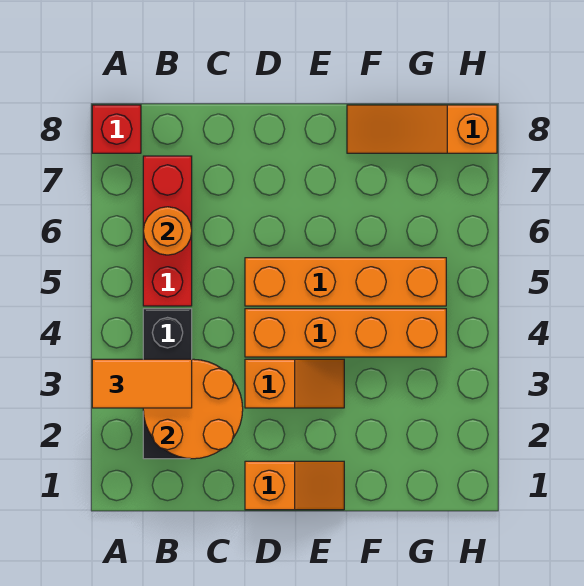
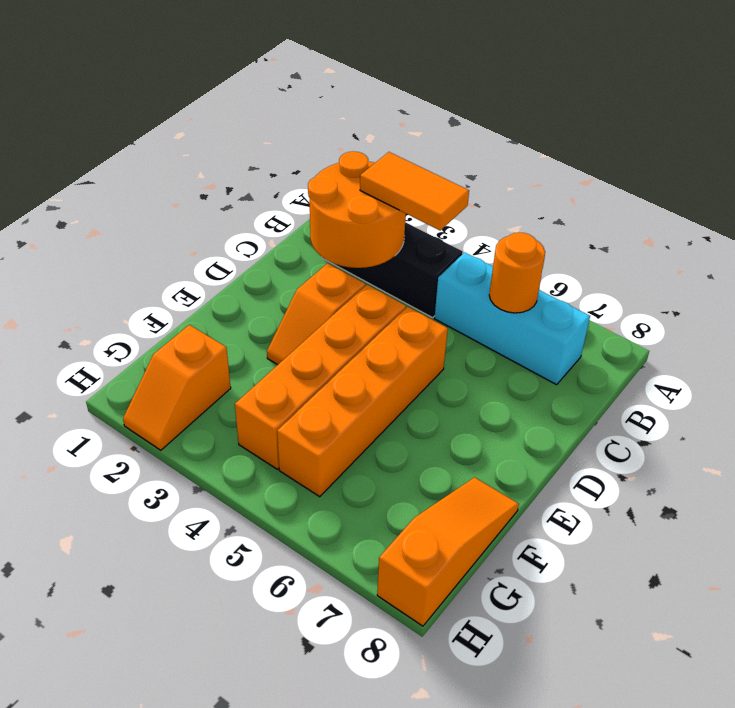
orange tile A3:B3 level 3 -> orange tile B3:B4 level 3
red brick A8 level 1 -> none
red brick B5:B7 level 1 -> cyan brick B5:B7 level 1
orange slope D1:E1 level 1 top D -> orange slope G2:H2 level 1 top G

